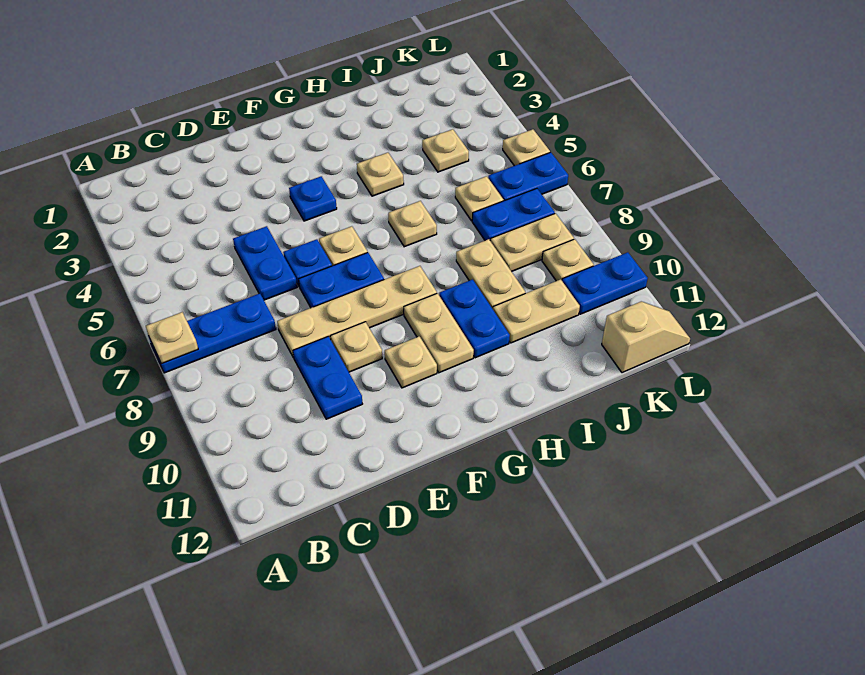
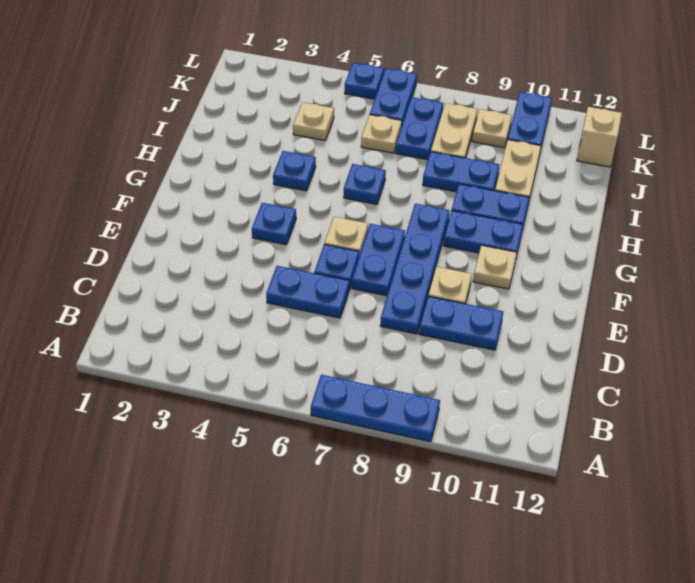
blue plate A7:C7 level 1 -> blue plate A7:A9 level 1
tan plate A7 level 2 -> none
tan plate D8:G8 level 1 -> blue plate D8:G8 level 1
tan plate G9:G10 level 1 -> blue plate G9:G10 level 1
tan plate H4 level 1 -> blue plate H4 level 1
tan plate H6 level 1 -> blue plate H6 level 1
tan plate I8:I9 level 1 -> blue plate I8:I9 level 1
tan plate L5 level 1 -> blue plate L5 level 1

